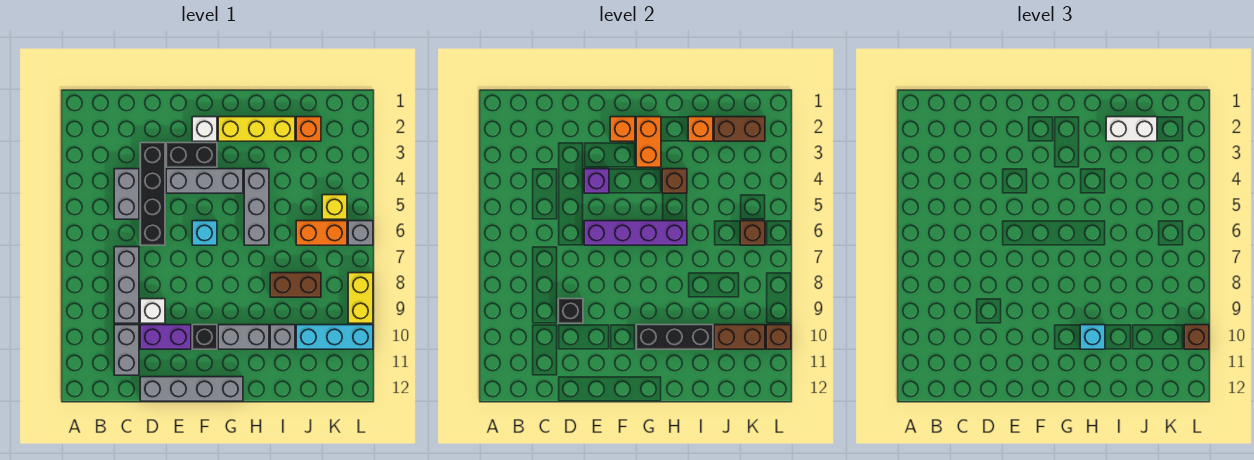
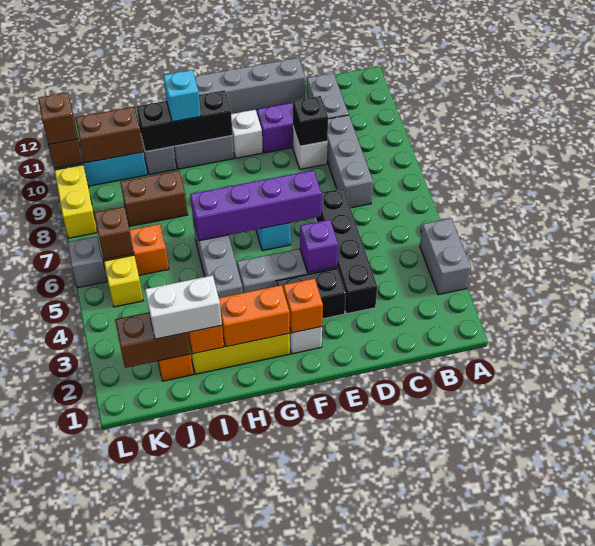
grey brick C4:C5 level 1 -> grey brick A3:A4 level 1
black brick F10 level 1 -> white brick F10 level 1
orange brick G2:G3 level 2 -> orange brick G2:H2 level 2
brown brick H4 level 2 -> none

